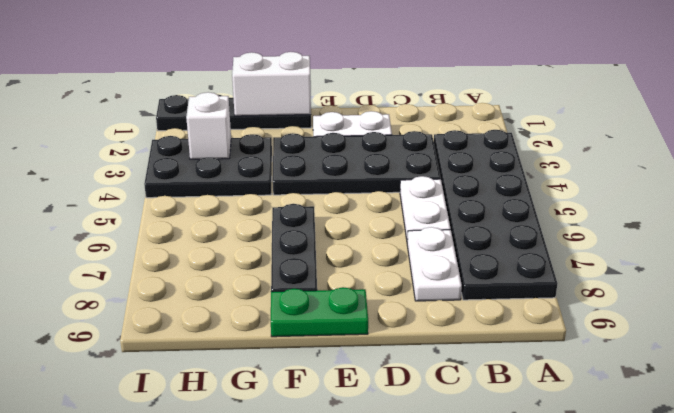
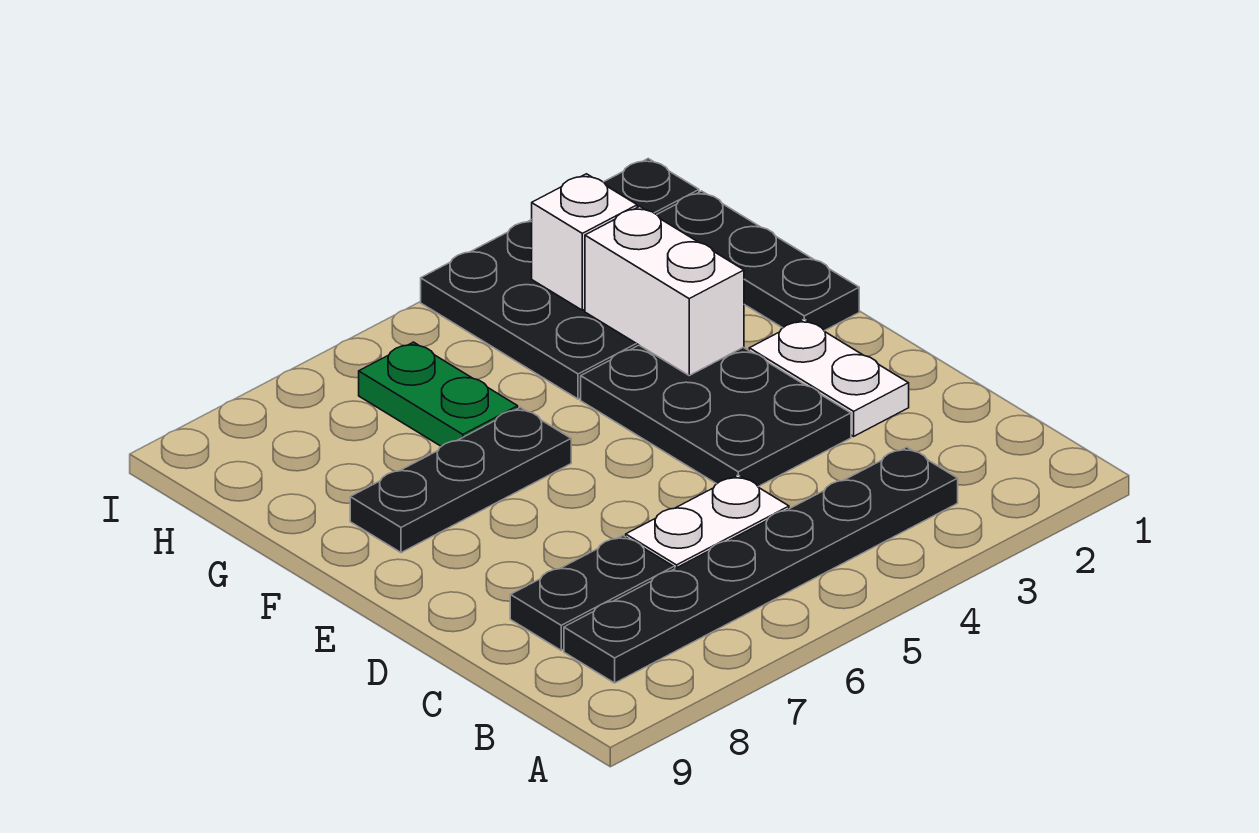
black plate A3:B8 level 1 -> black plate B3:B8 level 1
black plate C3:F4 level 1 -> black plate D3:F4 level 1
white plate C7:C8 level 1 -> black plate C7:C8 level 1
green plate E9:F9 level 1 -> green plate G6:H6 level 1
white brick F1:G1 level 2 -> white brick F3:G3 level 2

